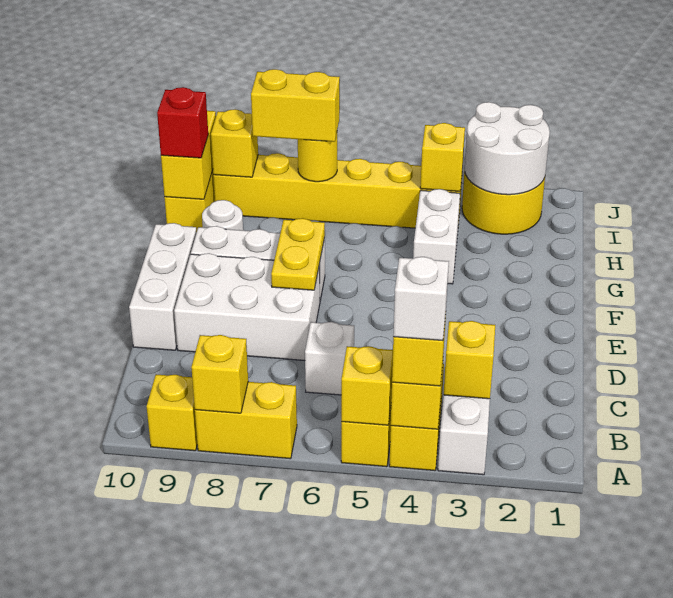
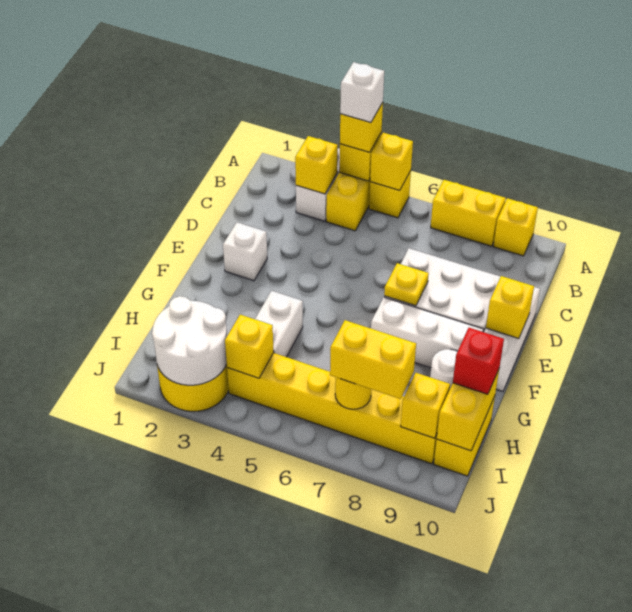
yellow brick A8 level 2 -> yellow brick E10 level 2
white brick C6 level 1 -> white brick E2 level 1
yellow plate E7:F7 level 2 -> yellow plate E7 level 2

